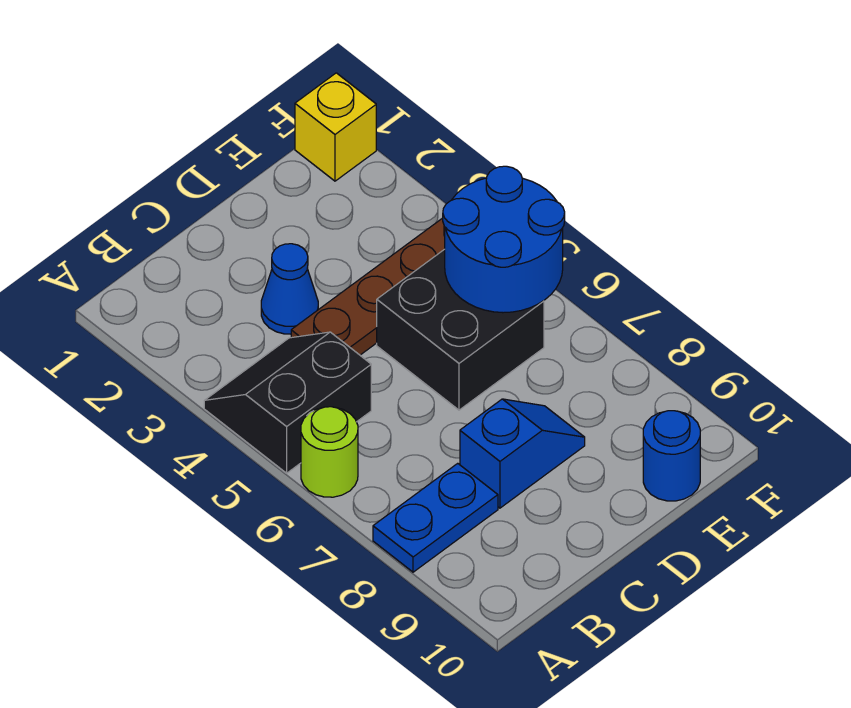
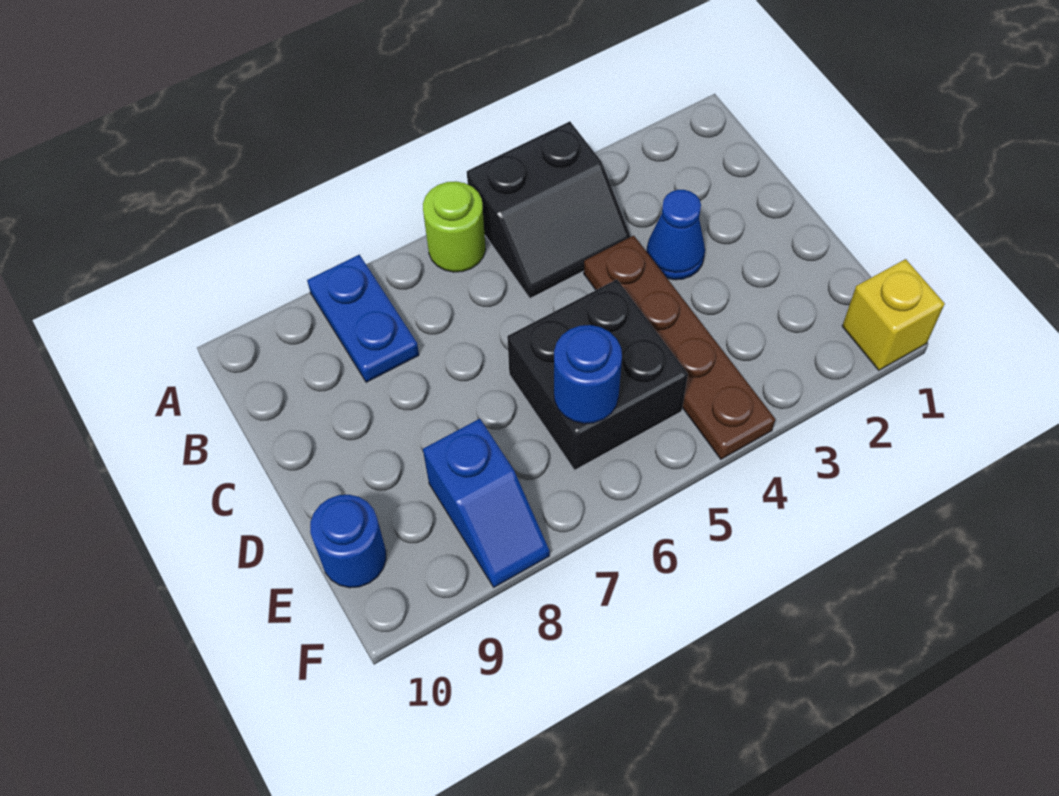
black slope A4:B5 level 1 top 5 -> black slope A4:B5 level 1 top A
blue slope C8:D8 level 1 top C -> blue slope E8:F8 level 1 top E
blue round brick E5:F6 level 2 -> blue round brick E6 level 2

